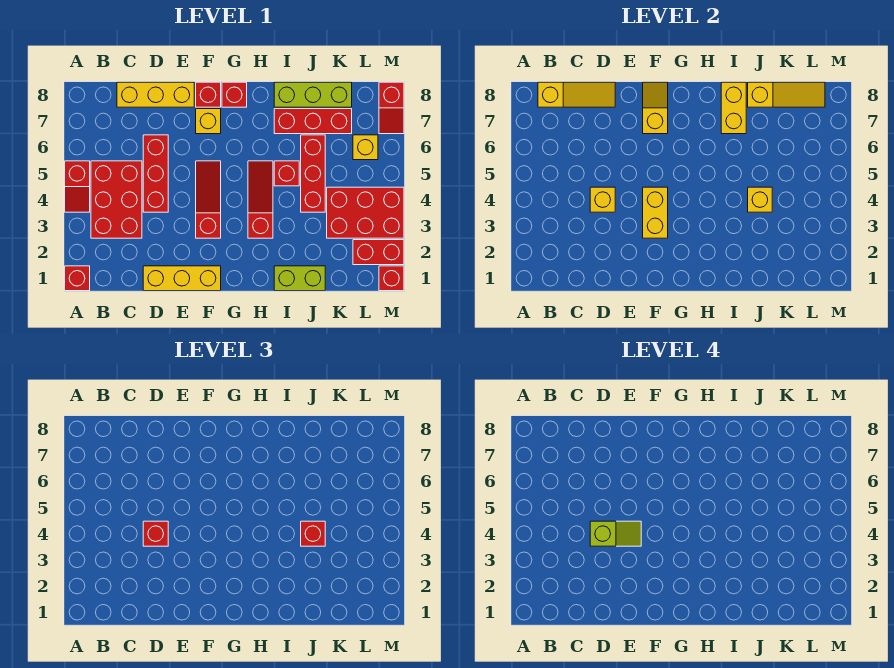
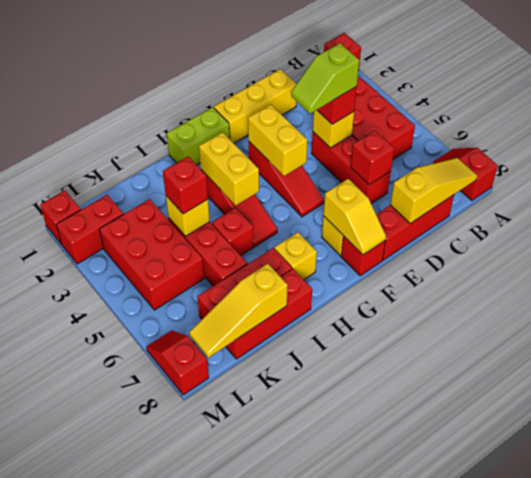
red slope A4:A5 level 1 top 5 -> red slope A7:A8 level 1 top 8
yellow slope B8:D8 level 2 top B -> yellow slope B8:D8 level 2 top D
yellow brick C8:E8 level 1 -> red brick C8:E8 level 1
red brick G8 level 1 -> red brick D6 level 2
lime brick I1:J1 level 1 -> lime brick G1:H1 level 1
yellow brick I7:I8 level 2 -> yellow brick H3:H4 level 2
lime brick I8:K8 level 1 -> red brick I8:K8 level 1
red brick K3:M4 level 1 -> red brick K3:L5 level 1
yellow brick L6 level 1 -> yellow brick H7 level 1

